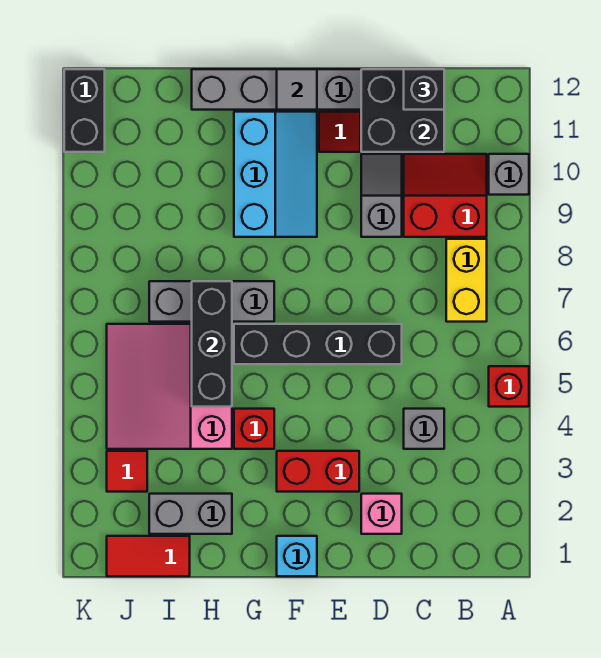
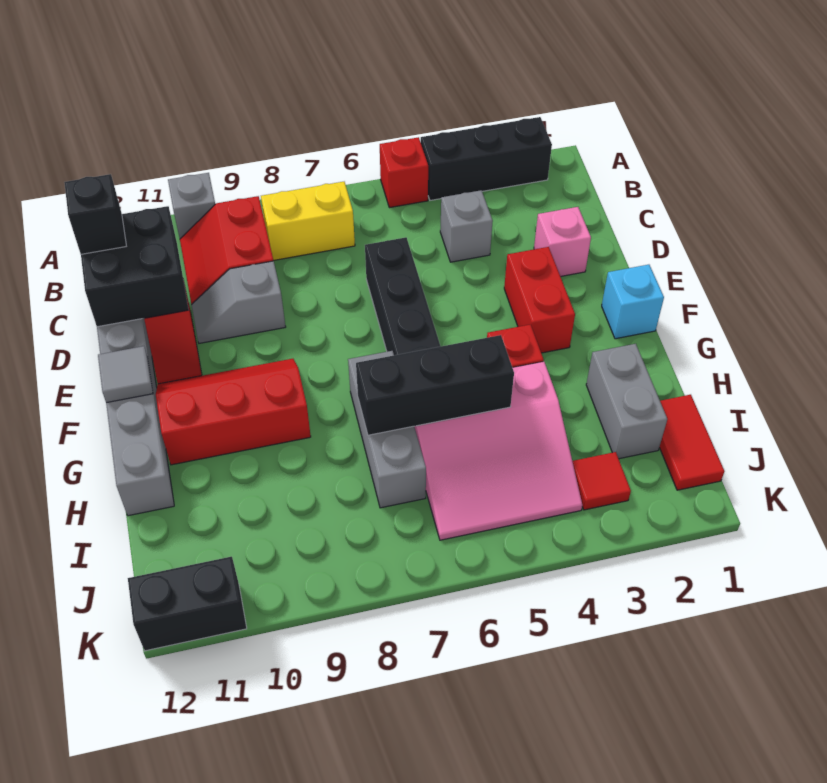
none -> black brick A2:A4 level 1
cyan slope F9:G11 level 1 top G -> red slope F9:G11 level 1 top G

